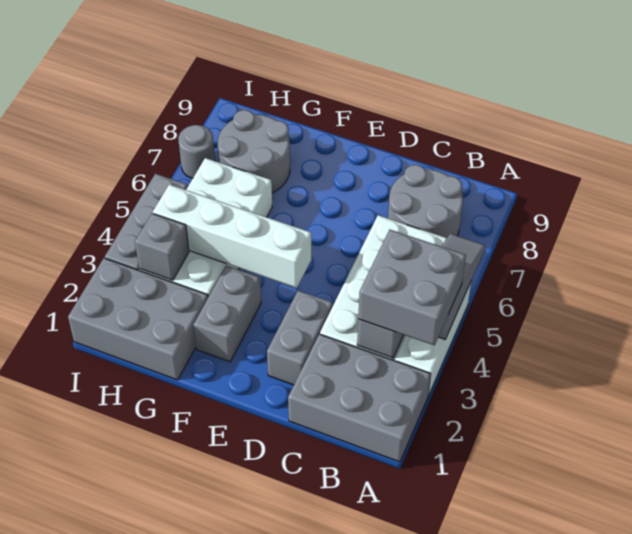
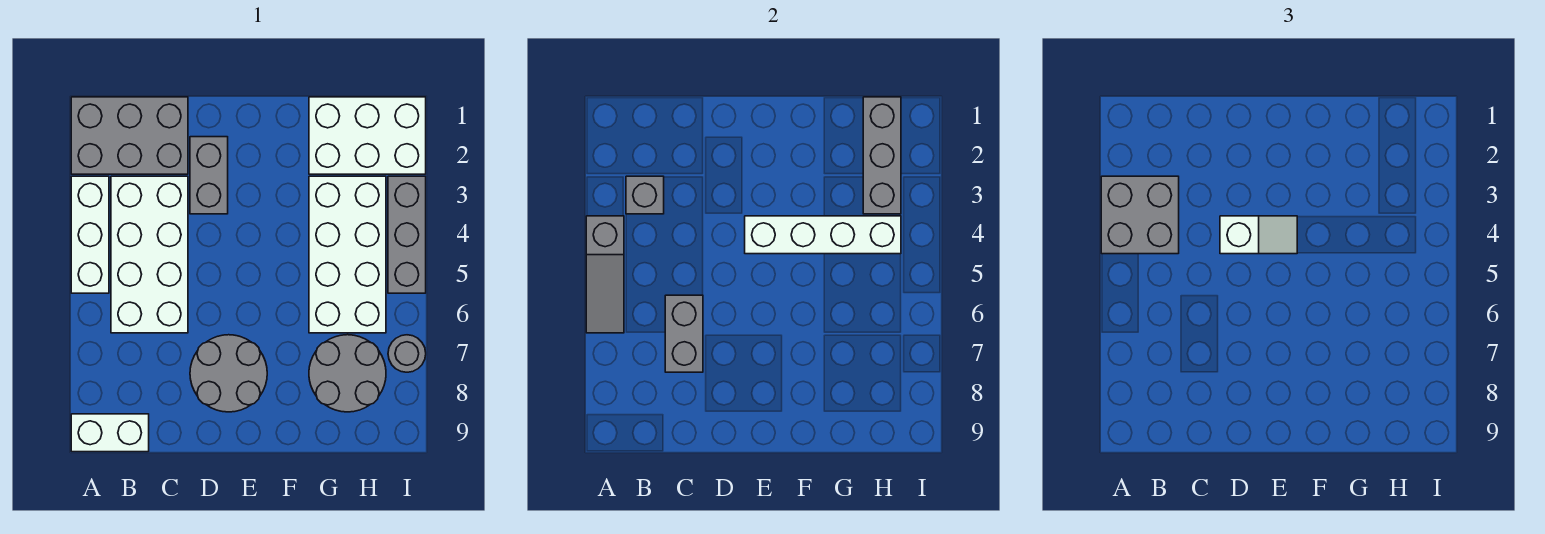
none -> white brick A9:B9 level 1
grey round brick B7:C8 level 1 -> grey round brick D7:E8 level 1
none -> white slope D4:E4 level 3 top D
grey brick F2:F3 level 1 -> grey brick C6:C7 level 2
grey brick G1:I2 level 1 -> white brick G1:I2 level 1
grey brick H3 level 2 -> grey brick H1:H3 level 2

